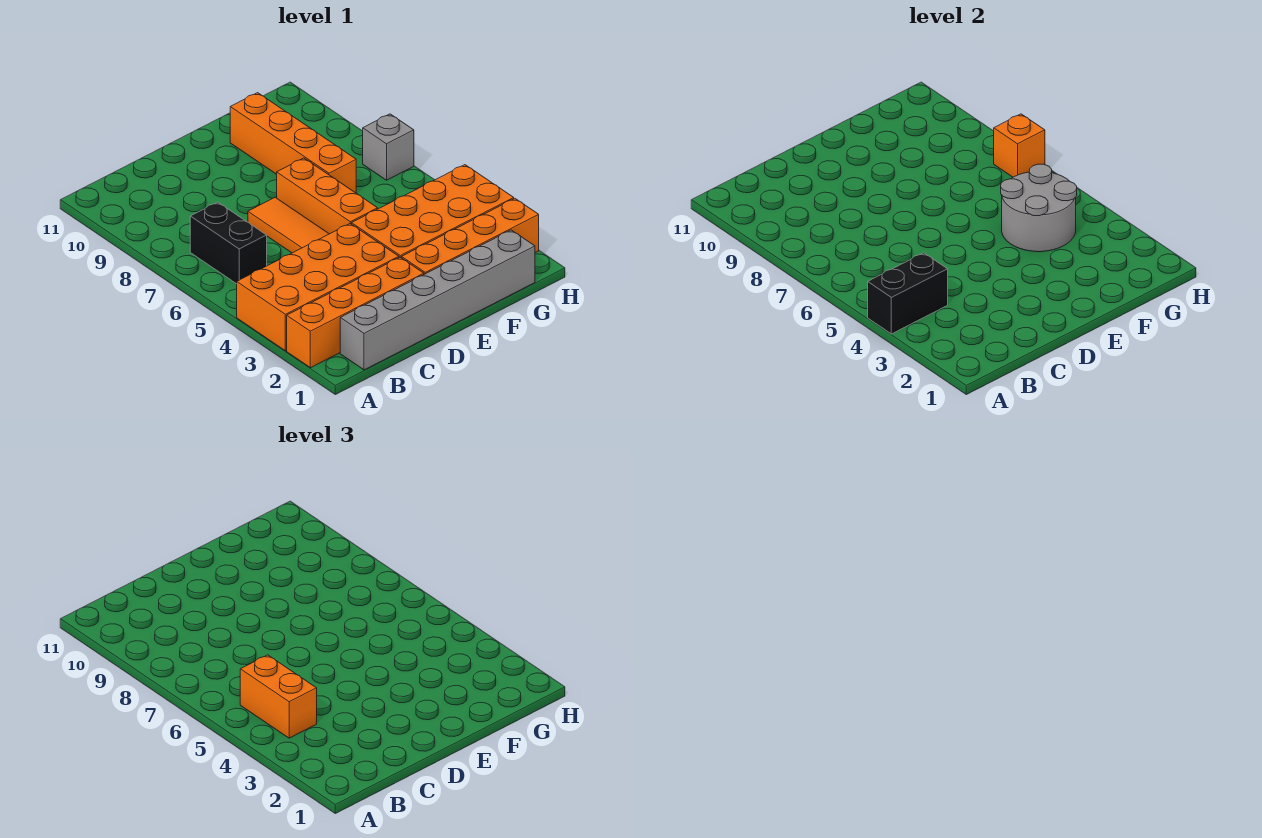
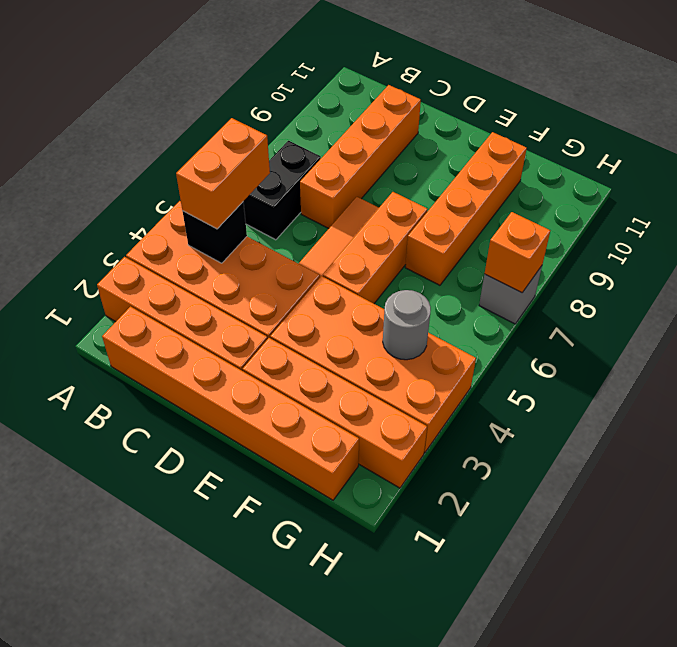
black brick A4:B4 level 2 -> black brick B4 level 2
grey brick B1:G1 level 1 -> orange brick B1:G1 level 1
none -> orange brick C7:C10 level 1
grey round brick F4:G5 level 2 -> grey round brick G4 level 2

